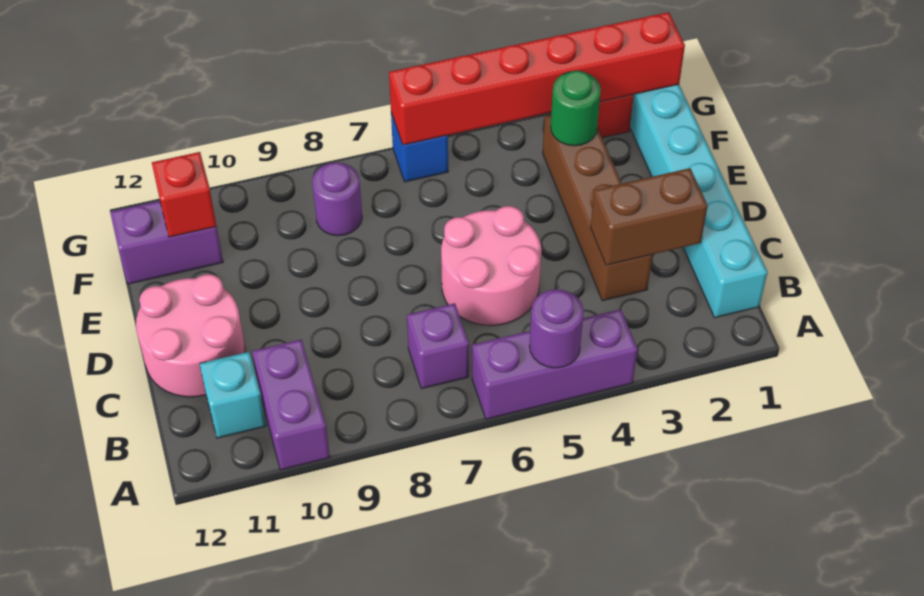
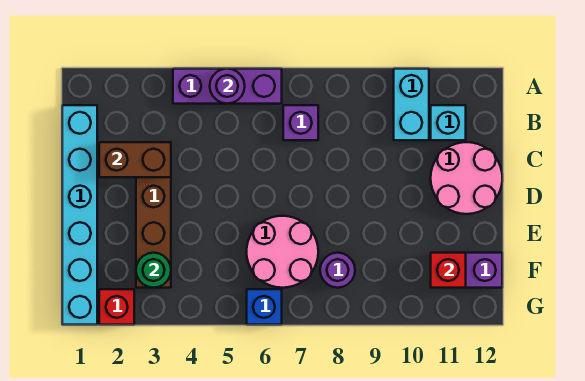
purple brick A10:B10 level 1 -> cyan brick A10:B10 level 1
pink round brick C5:D6 level 1 -> pink round brick E6:F7 level 1
red brick G1:G6 level 2 -> none

